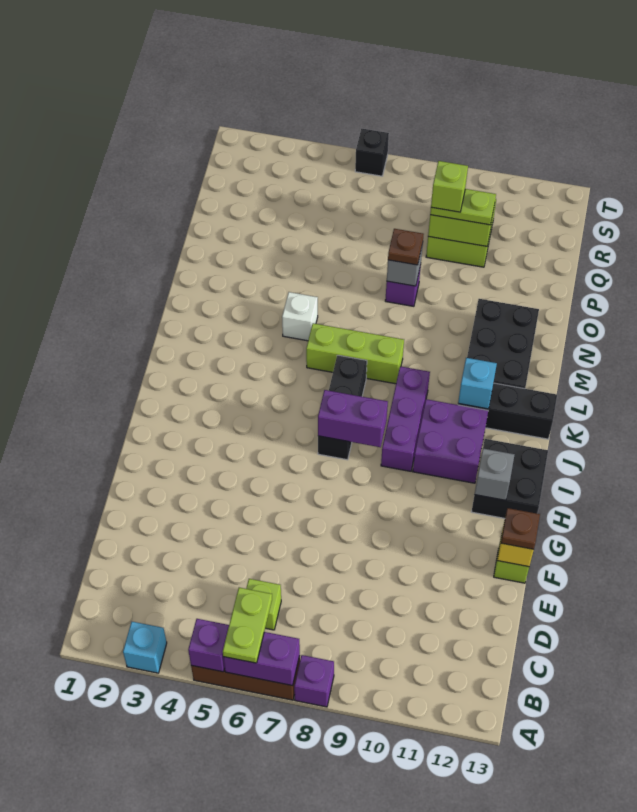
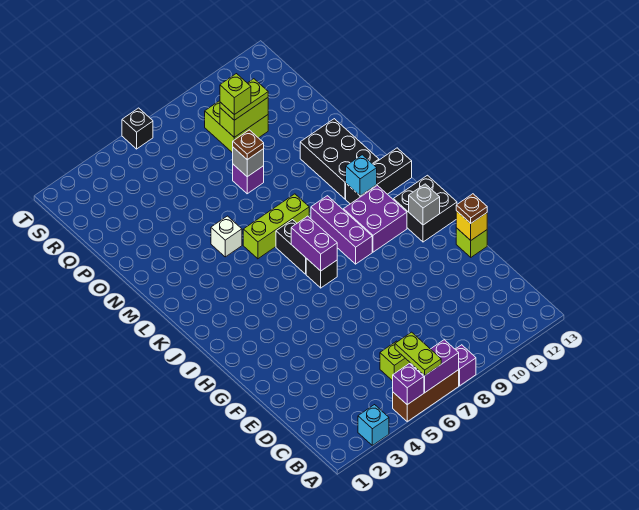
purple brick I7:I8 level 2 -> purple brick I7:J7 level 2

